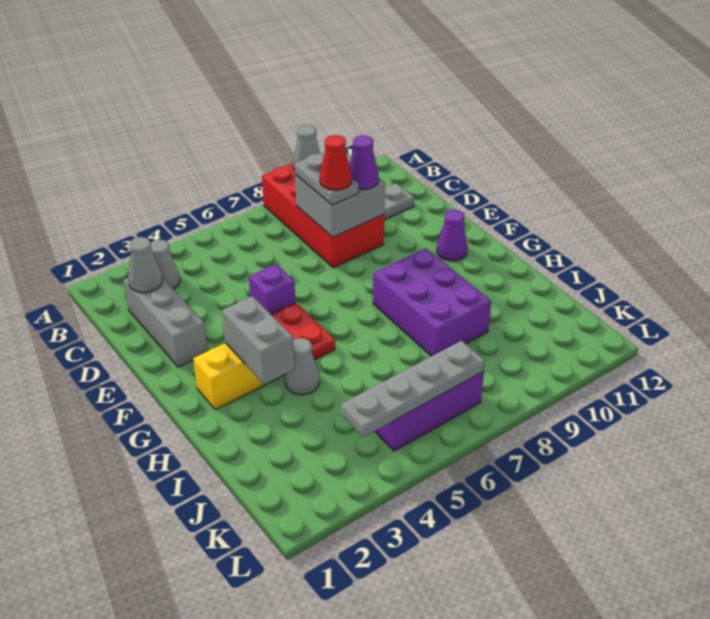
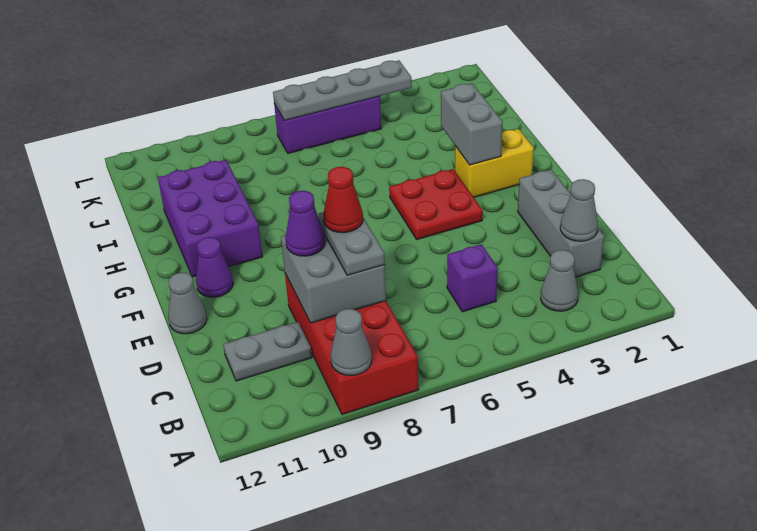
purple brick E5 level 1 -> purple brick C5 level 1
purple brick G8:I9 level 1 -> purple brick G10:I11 level 1
grey cone H4 level 1 -> grey cone E12 level 1

